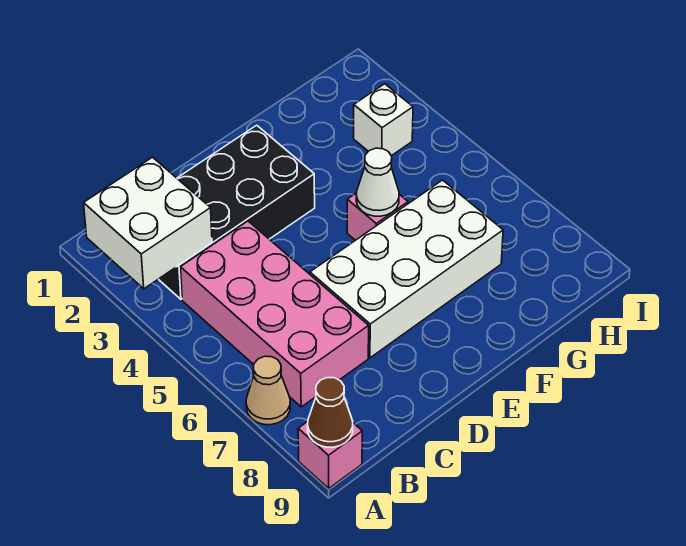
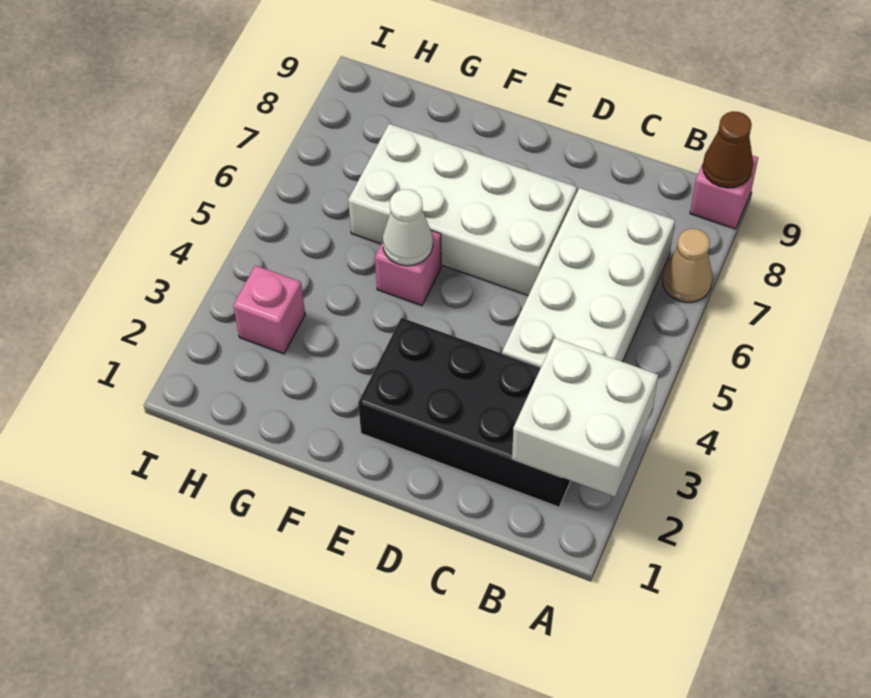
pink brick B4:C7 level 1 -> white brick B4:C7 level 1
white brick H3 level 1 -> pink brick H3 level 1

